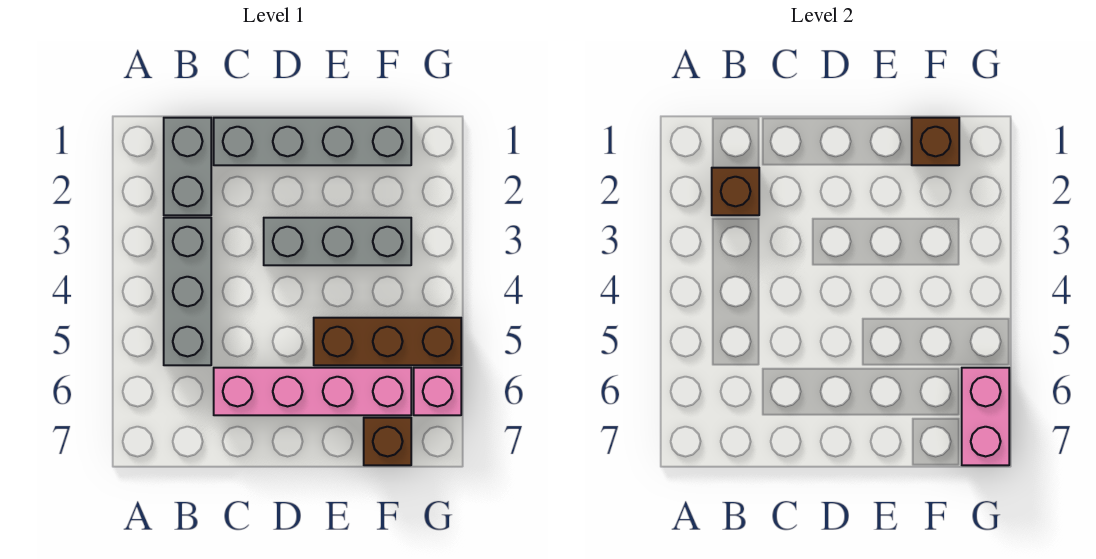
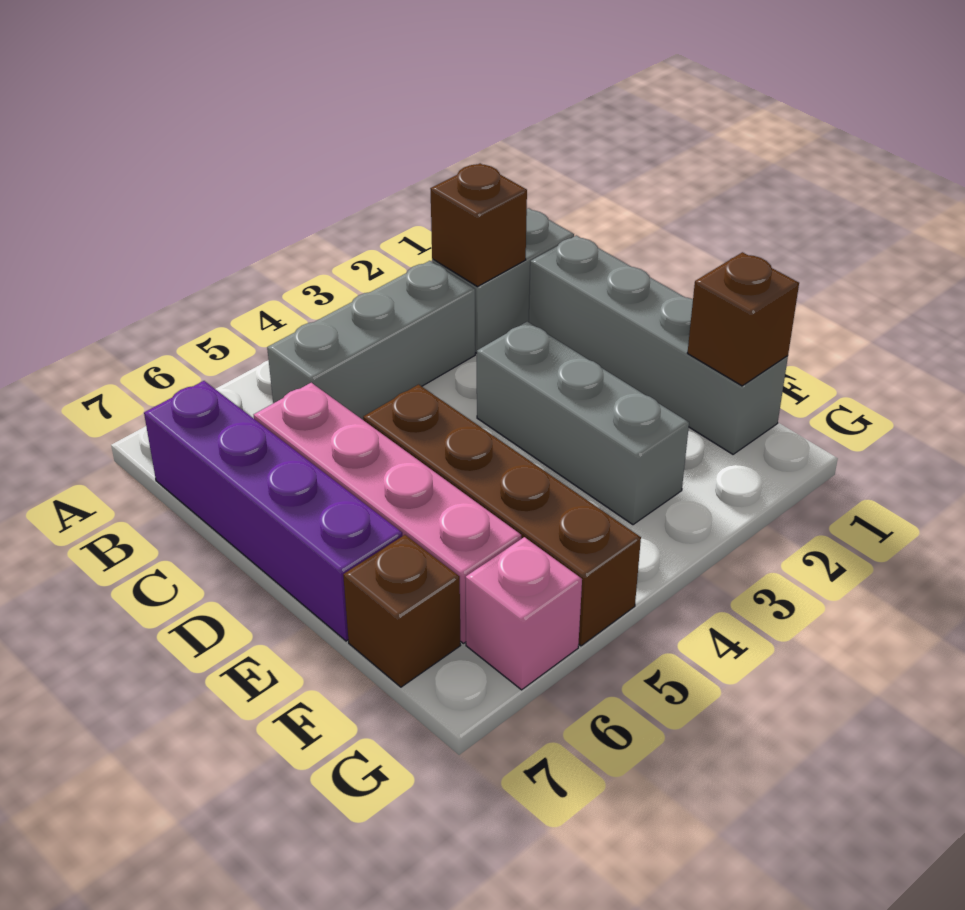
none -> purple brick B7:E7 level 1
brown brick E5:G5 level 1 -> brown brick D5:G5 level 1
pink brick G6:G7 level 2 -> none

